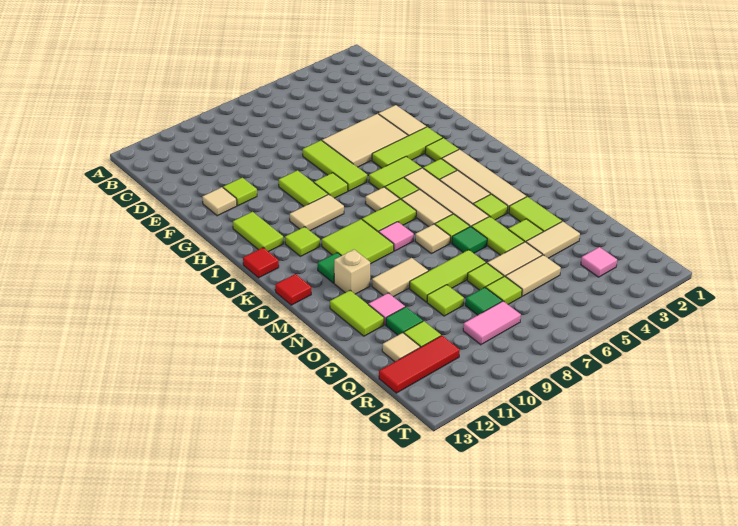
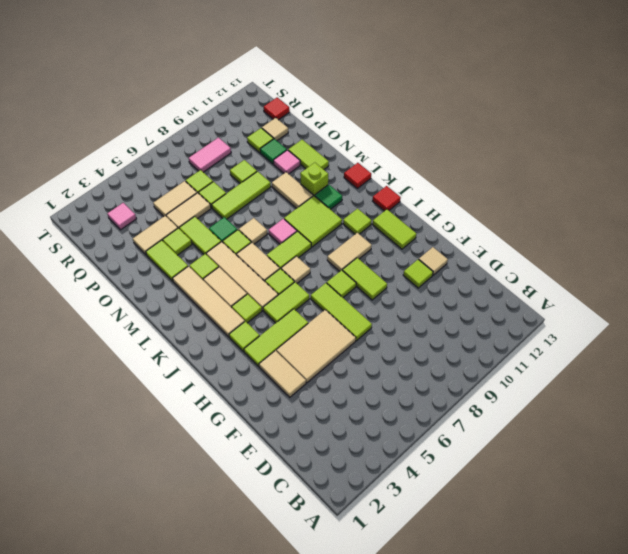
tan brick M11 level 1 -> lime brick M11 level 1
tan tile N9:N10 level 1 -> tan tile M10:N10 level 1
green tile Q8 level 1 -> none
red tile R11:R13 level 1 -> red tile R13 level 1

